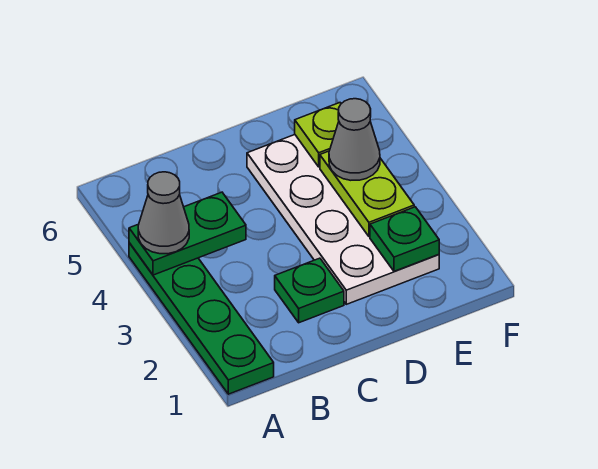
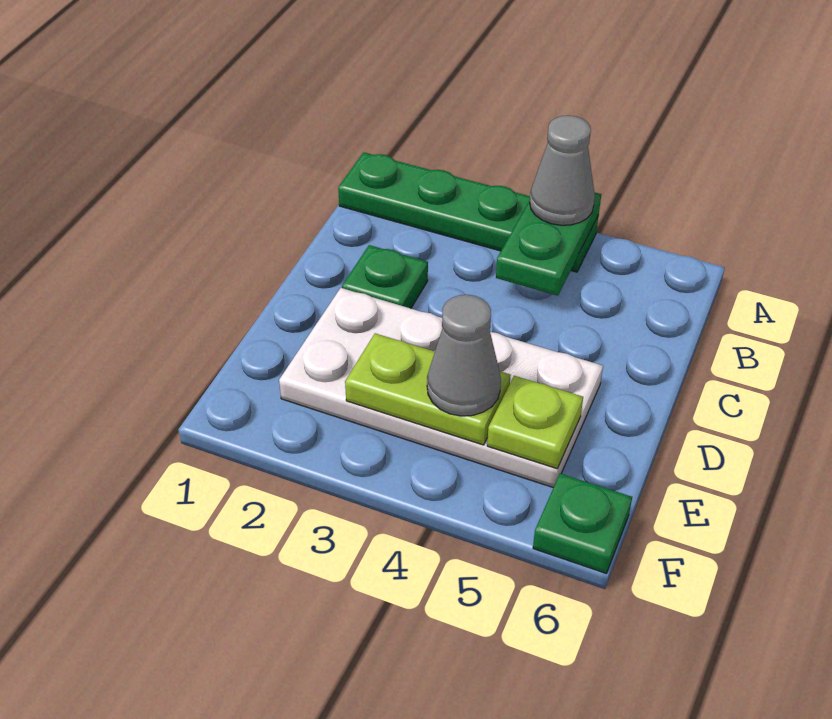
green plate E2 level 2 -> green plate F6 level 1

